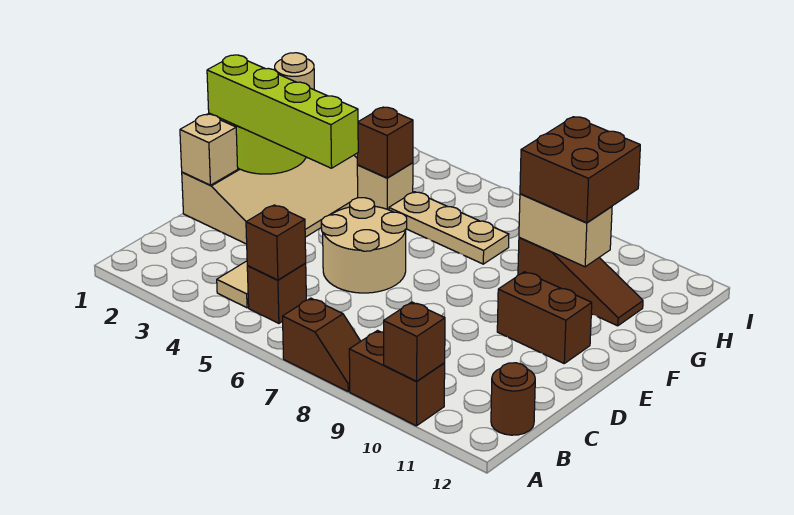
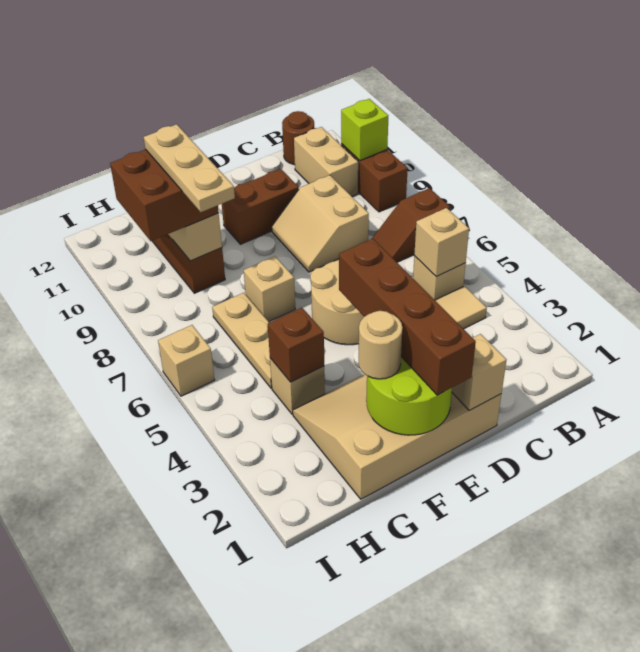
brown slope A7:A8 level 1 top 7 -> brown slope A7:B7 level 1 top A
brown brick A10 level 2 -> lime brick A10 level 2
brown brick B5 level 1 -> tan brick B5 level 1
brown brick B5 level 2 -> tan brick B5 level 2
none -> tan brick B10:B11 level 1
none -> tan slope C8:D9 level 1 top C
lime brick E1:E4 level 3 -> brown brick E1:E4 level 3
brown brick E10:E11 level 1 -> brown brick D10:E10 level 1
none -> tan brick F7 level 1
none -> tan plate G8:G10 level 4
none -> tan brick I6 level 1

